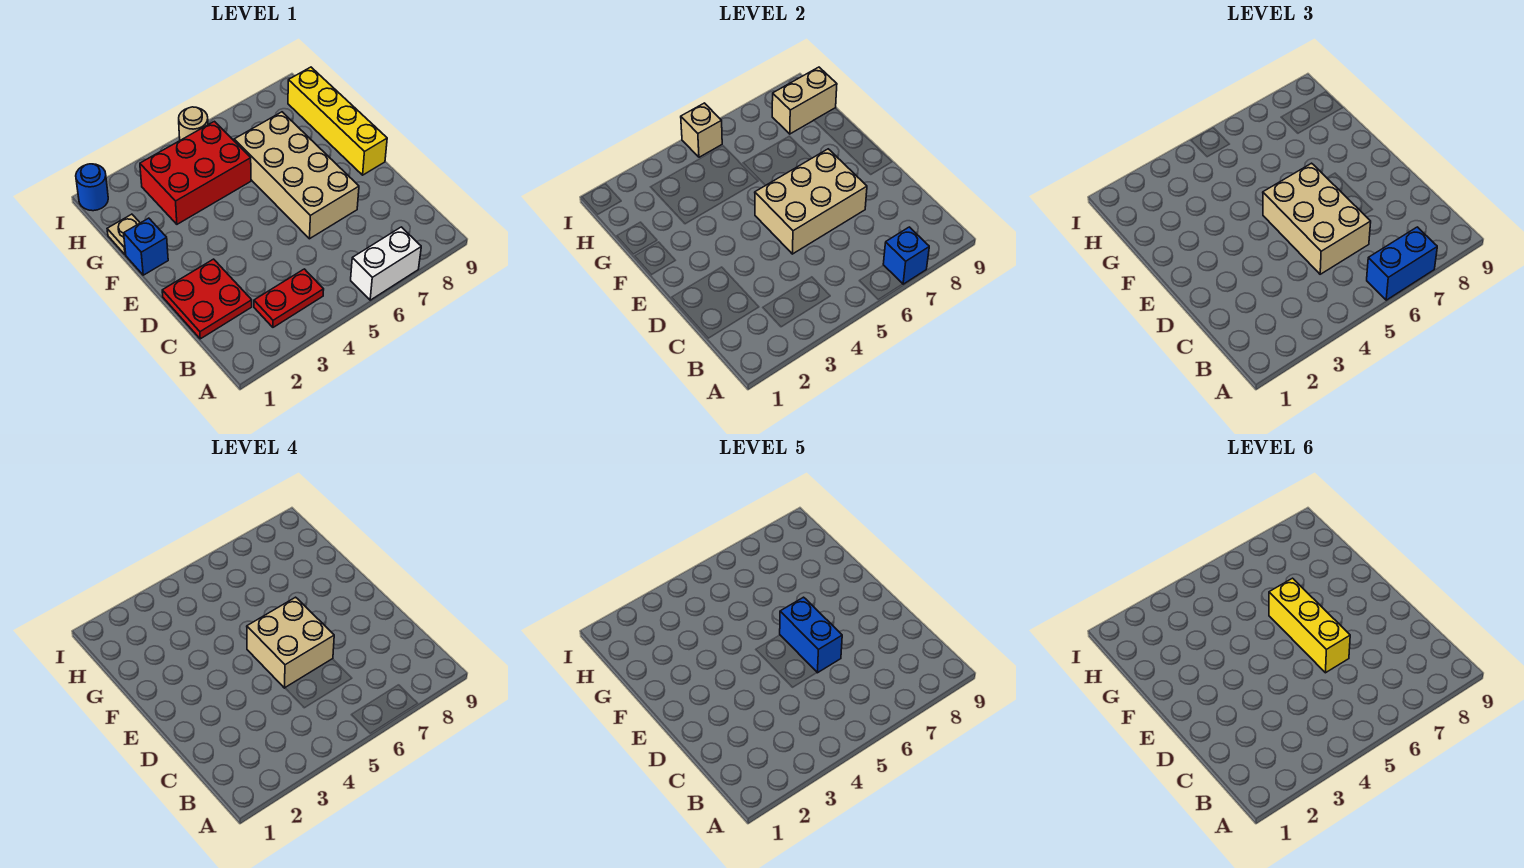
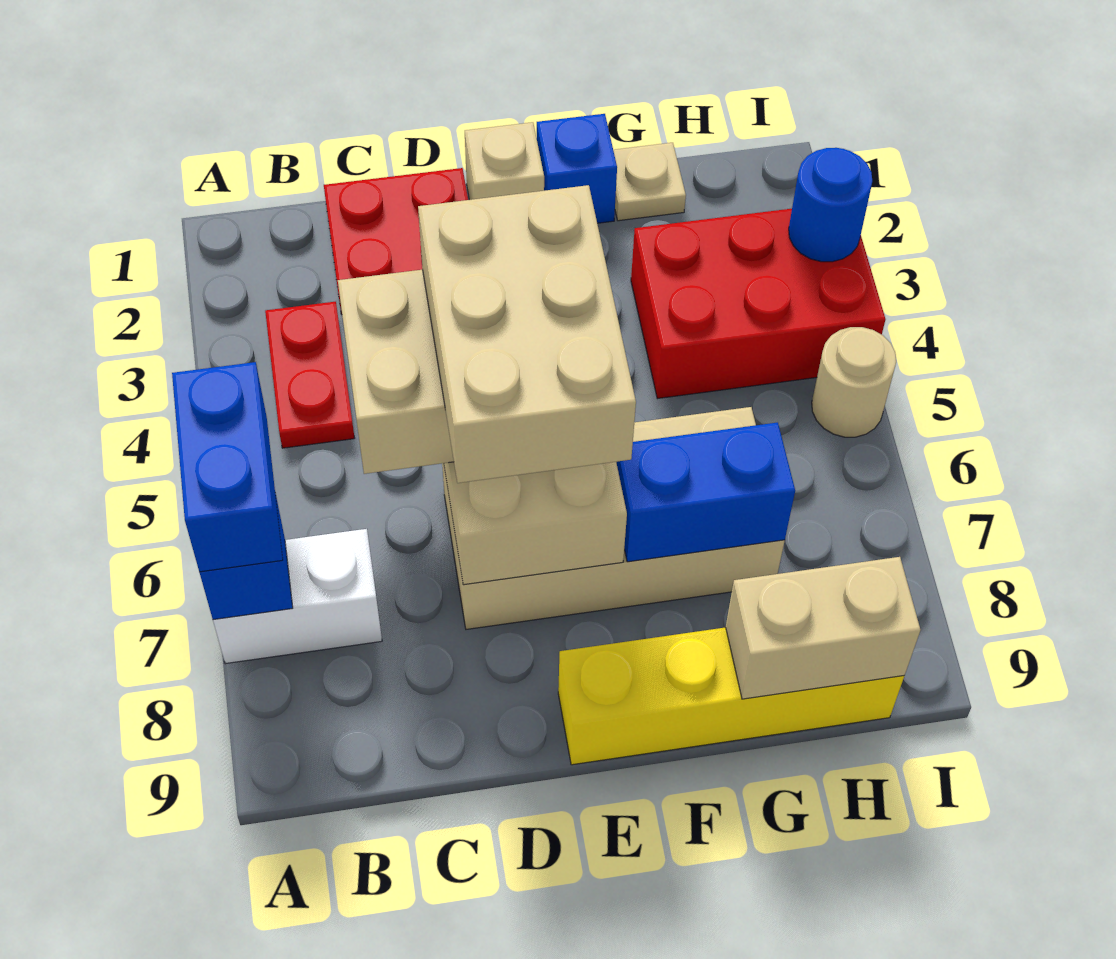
white brick A6:A7 level 1 -> white brick A7:B7 level 1
tan brick D5:E6 level 4 -> tan brick D5:E7 level 4
blue brick D6:E6 level 5 -> blue brick F7:G7 level 2
yellow brick D6:F6 level 6 -> none
red brick G3:H5 level 1 -> red brick G3:I4 level 1
tan brick H8:H9 level 2 -> tan brick G9:H9 level 2
blue round brick I1 level 1 -> blue round brick I3 level 2
tan brick I5 level 2 -> tan brick E1 level 1

